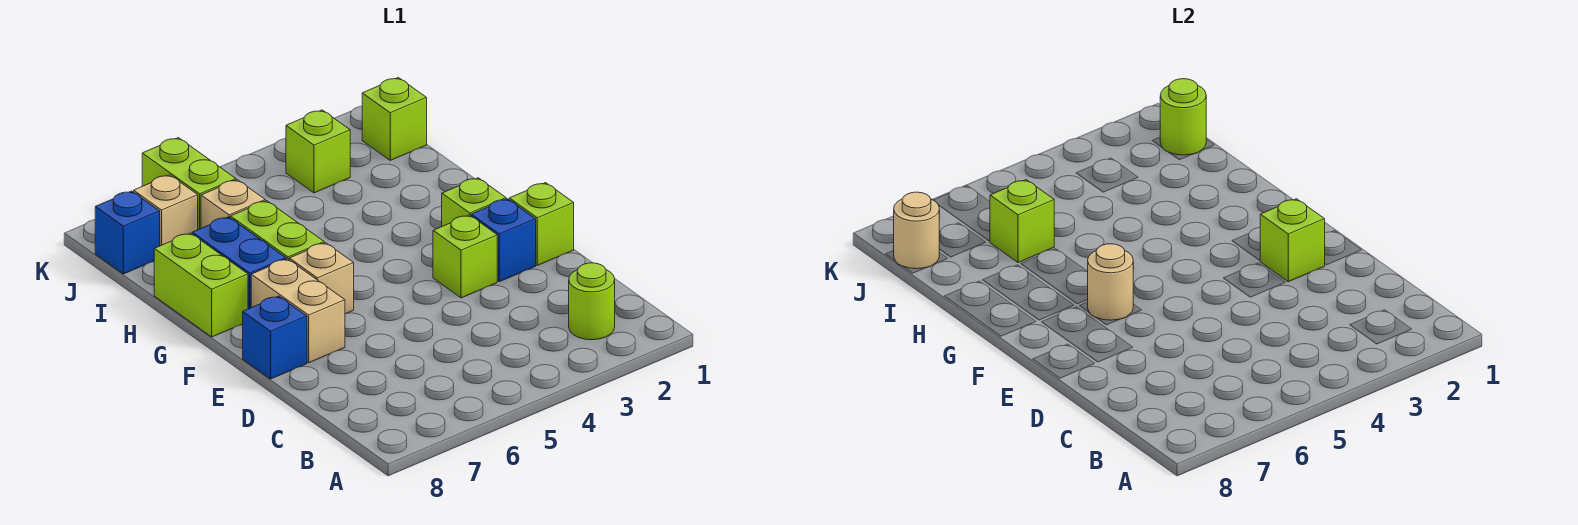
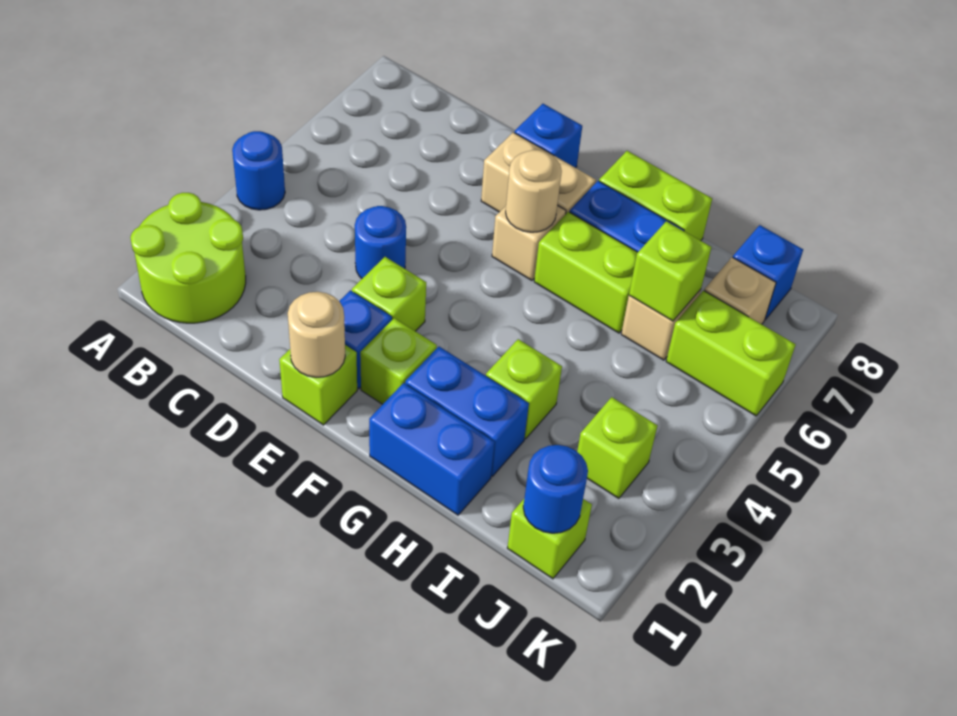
none -> blue round brick A4 level 1
lime round brick B2 level 1 -> lime round brick A1:B2 level 1
none -> blue round brick D4 level 1
lime brick E2 level 2 -> lime brick H3 level 1
none -> blue brick G1:H1 level 1
none -> blue brick G2:H2 level 1
lime round brick J1 level 2 -> blue round brick J1 level 2
tan round brick J8 level 2 -> tan round brick E1 level 2

